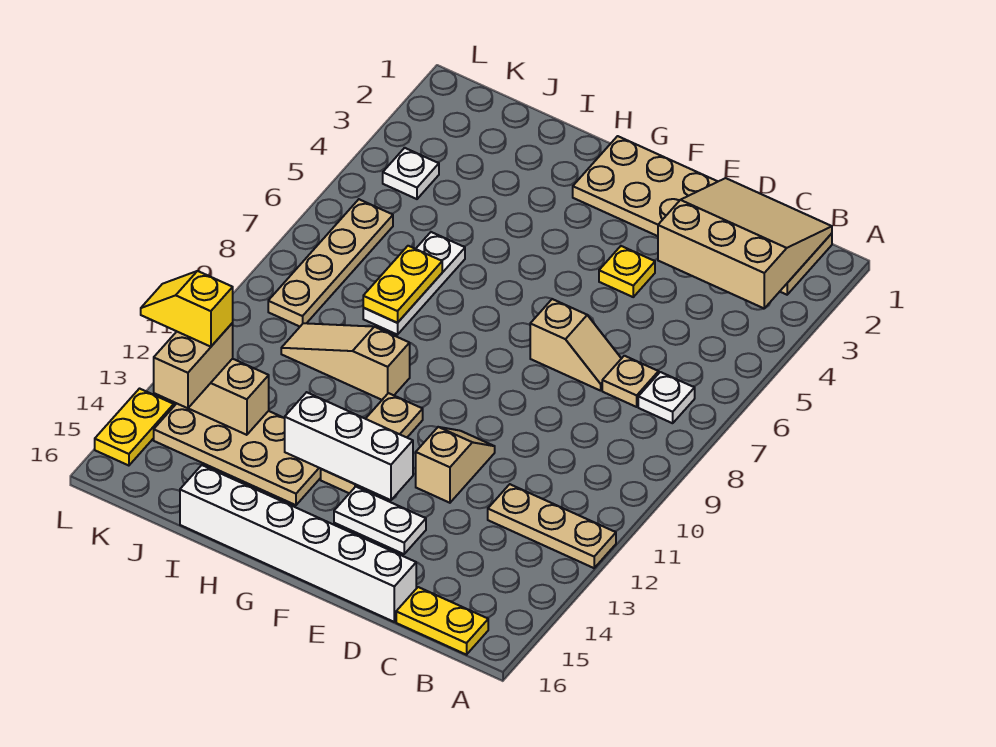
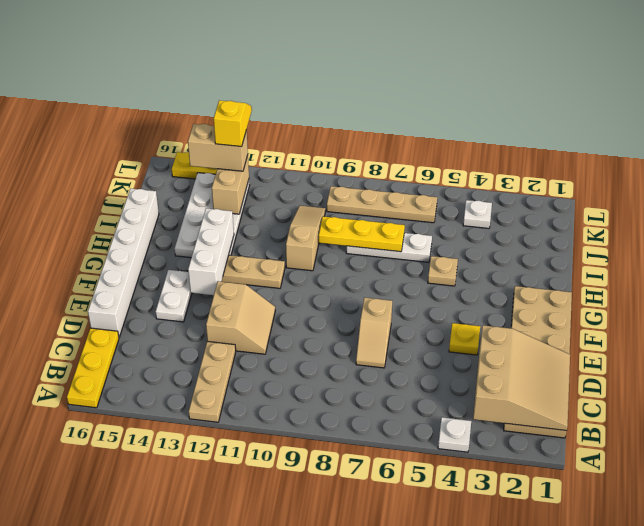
white plate B7 level 1 -> white plate A4 level 1
yellow plate B16:C16 level 1 -> yellow plate A16:C16 level 1
tan plate C7 level 1 -> tan plate H5 level 1
tan slope E11:E12 level 1 top 12 -> tan slope D11:E12 level 1 top 12
tan plate H13:K14 level 1 -> white plate H13:K14 level 1
yellow plate I7:I8 level 2 -> yellow plate I7:I9 level 2

